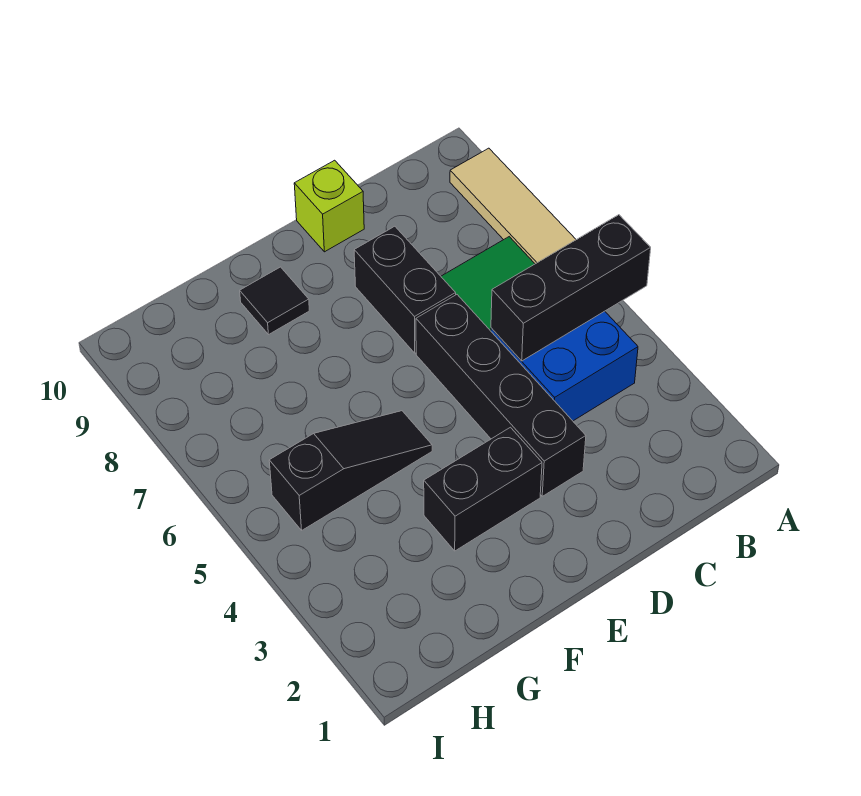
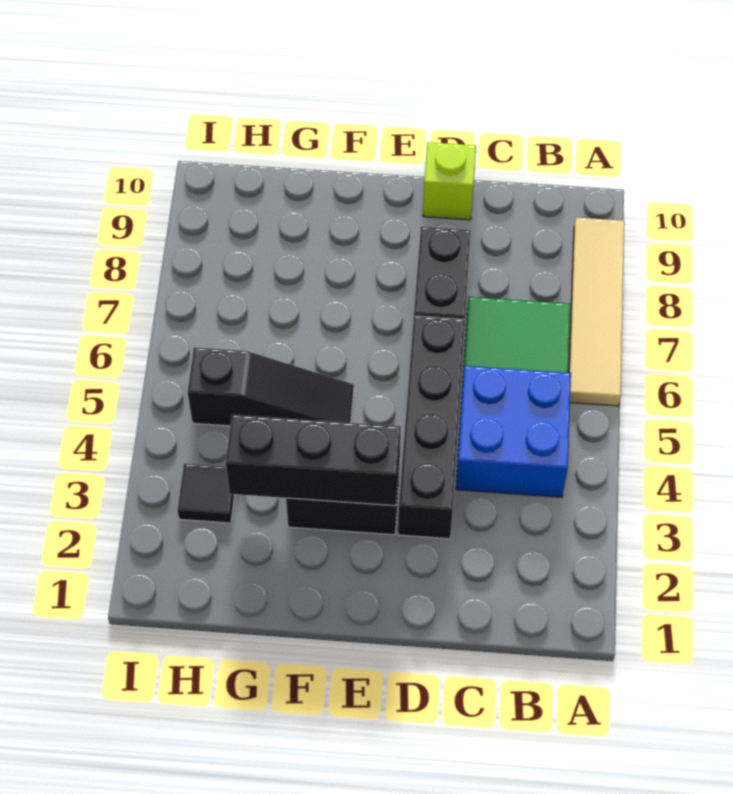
black brick A5:C5 level 2 -> black brick E3:G3 level 2
black tile F9 level 1 -> black tile H3 level 1

